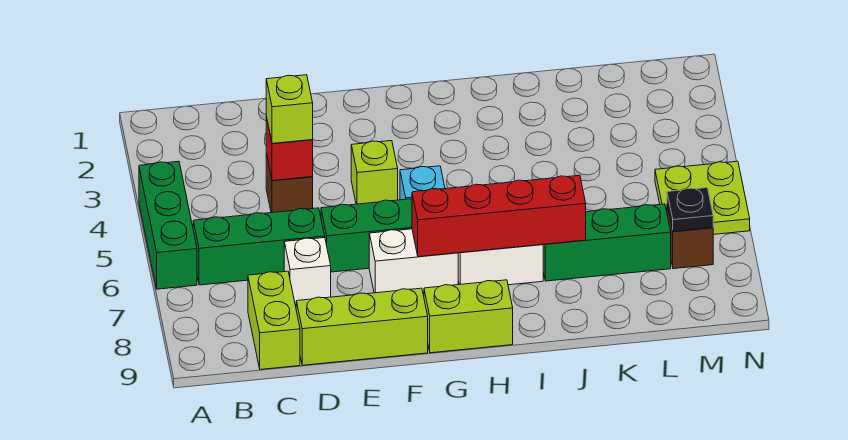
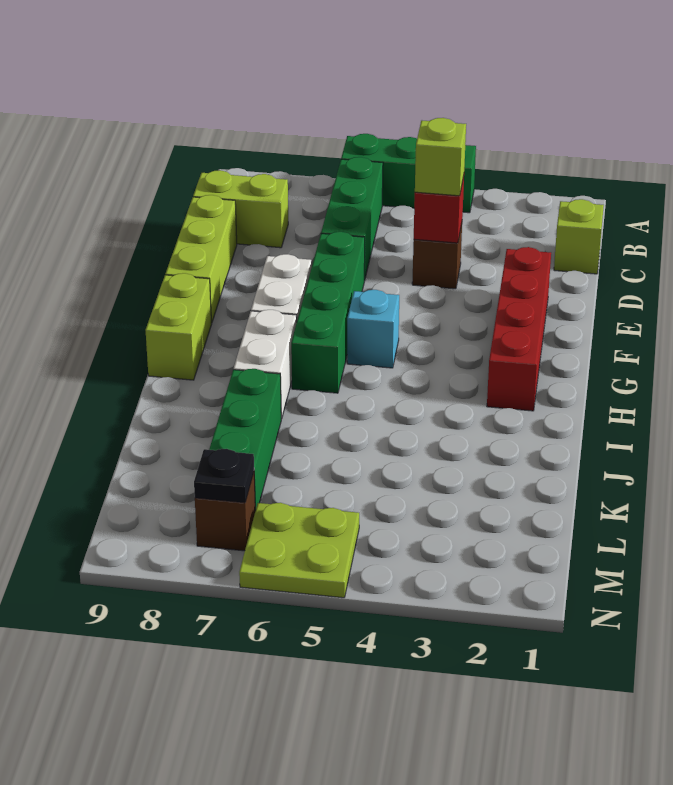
white brick D7 level 1 -> none
lime brick F4 level 1 -> lime brick C1 level 1
red brick G7:J7 level 2 -> red brick E2:H2 level 1

